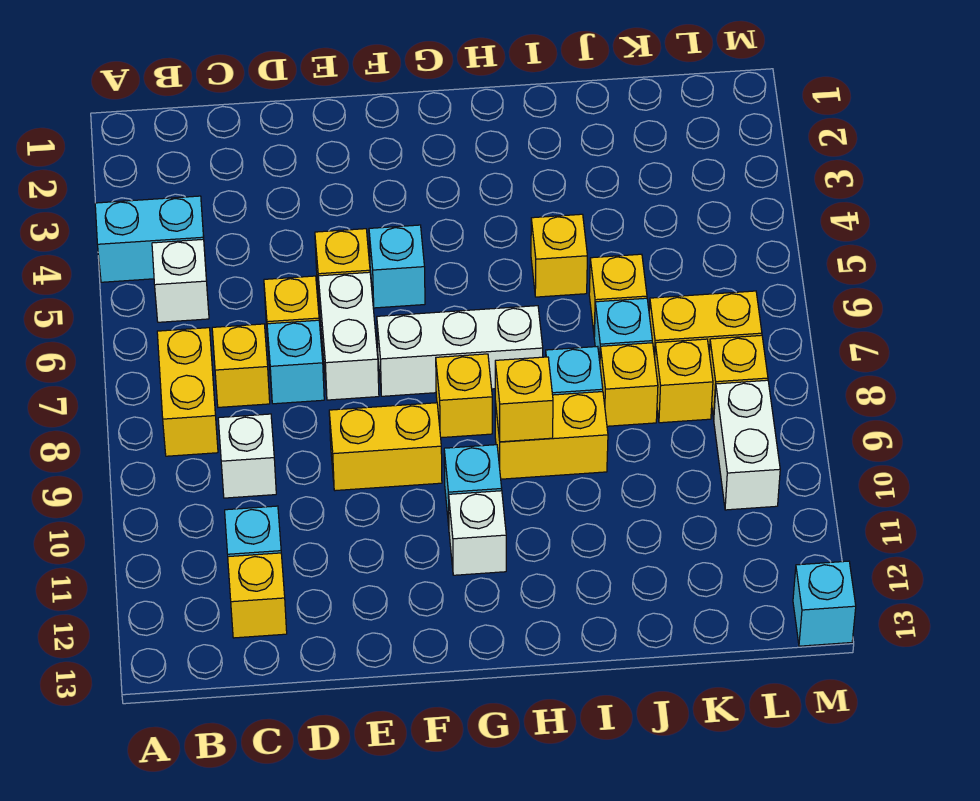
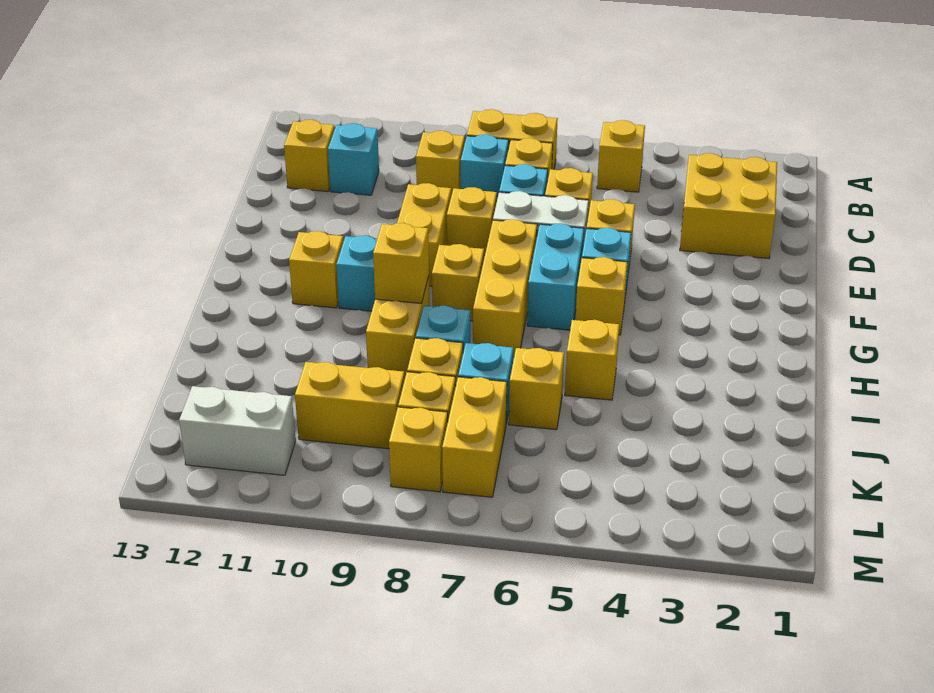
cyan brick A4:B4 level 1 -> cyan brick F6:G6 level 1
white brick B5 level 1 -> yellow brick B5 level 1
none -> yellow brick C2:D3 level 1
white brick C9 level 1 -> yellow brick C9 level 1
none -> yellow brick E8 level 1
white brick F7:H7 level 1 -> yellow brick F7:H7 level 1
none -> yellow brick G5 level 1
white brick G11 level 1 -> yellow brick G11 level 1
none -> yellow brick K9:K10 level 1
white brick L9:L10 level 1 -> white brick L11:L12 level 1
cyan brick M13 level 1 -> cyan brick C8 level 1

